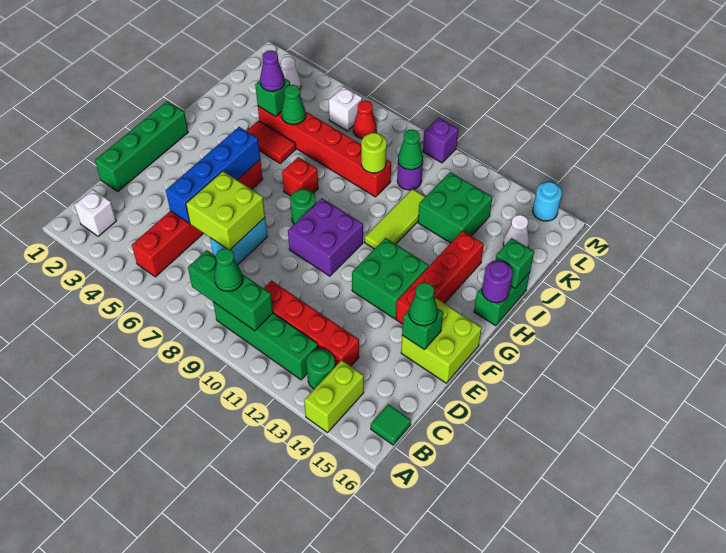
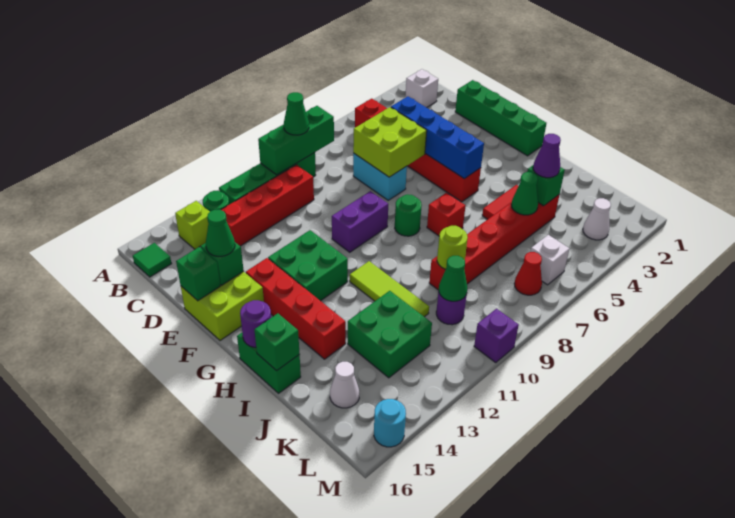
lime brick A14:B14 level 1 -> lime brick B14 level 1
none -> green brick E16 level 2
purple brick F9:G10 level 1 -> purple brick F9:F10 level 1

